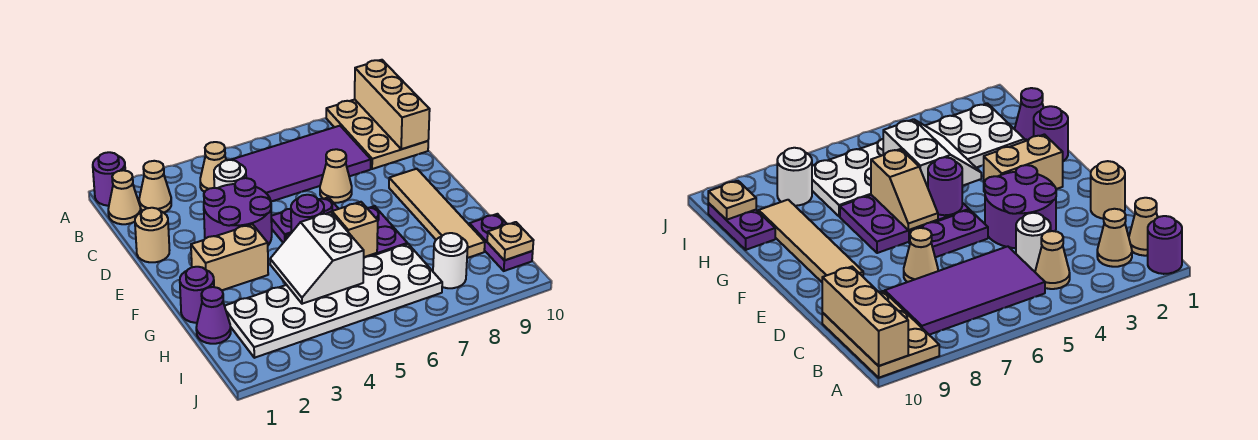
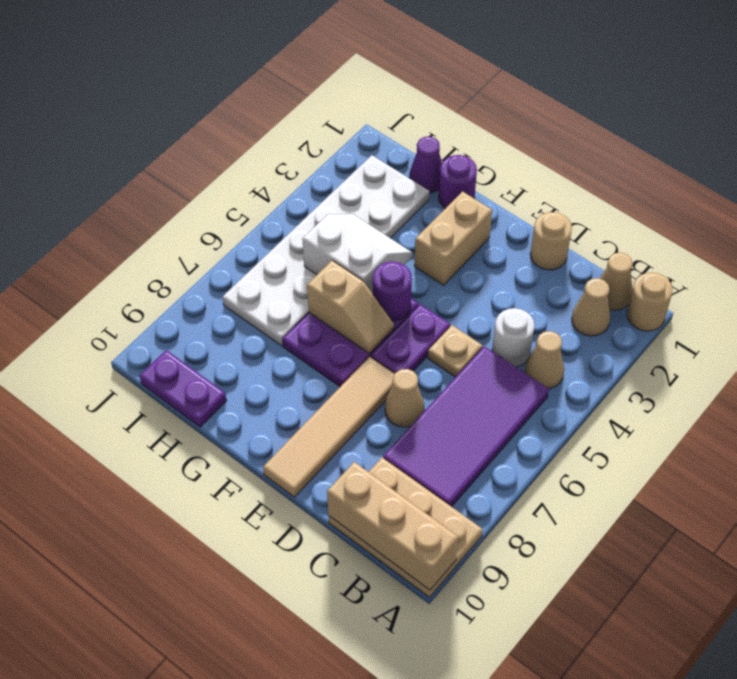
purple round brick A1 level 1 -> tan round brick A1 level 1
purple round brick D3:E4 level 1 -> none
tan tile E9:H9 level 1 -> tan tile E7:E10 level 1
white round brick I8 level 1 -> none
tan plate I10 level 2 -> tan plate D5 level 1

